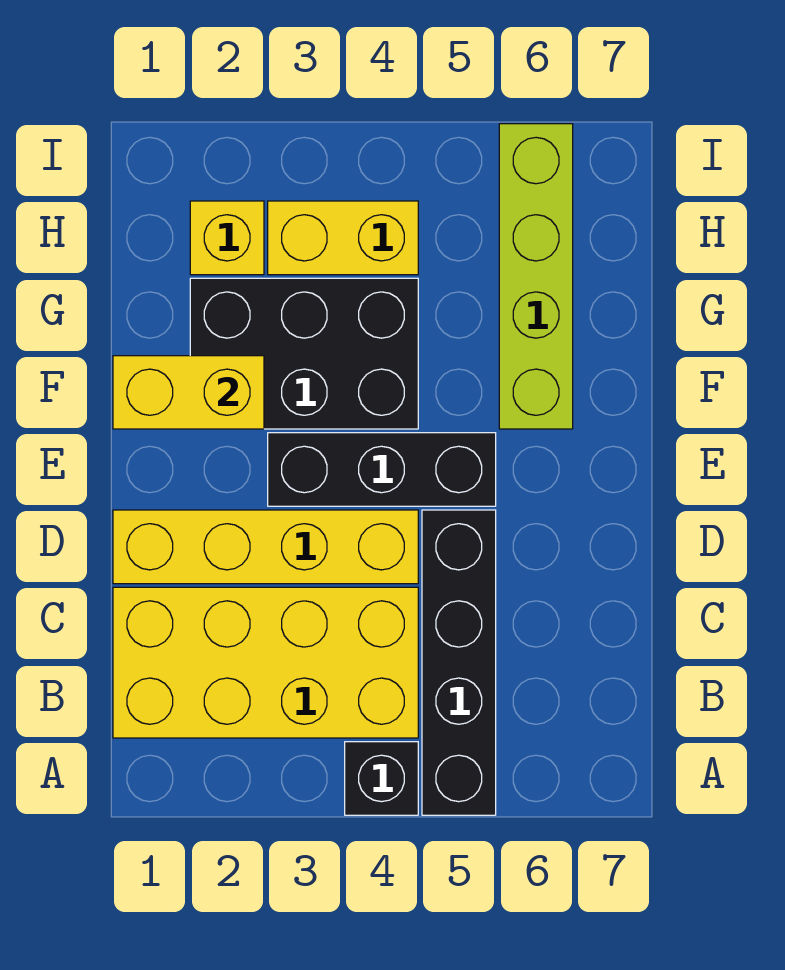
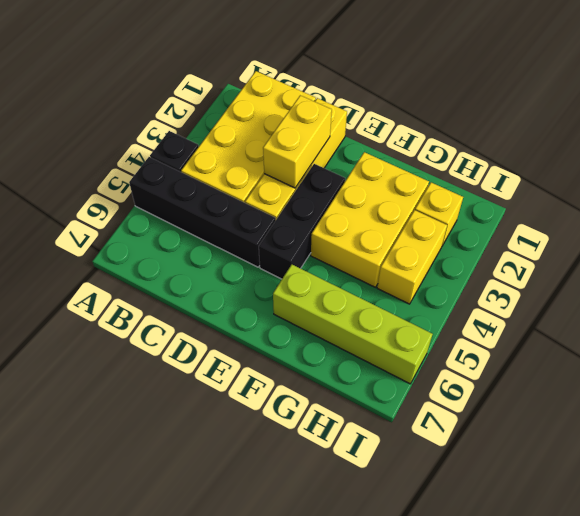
yellow brick F1:F2 level 2 -> yellow brick D2:D3 level 2
black brick F2:G4 level 1 -> yellow brick F2:G4 level 1

